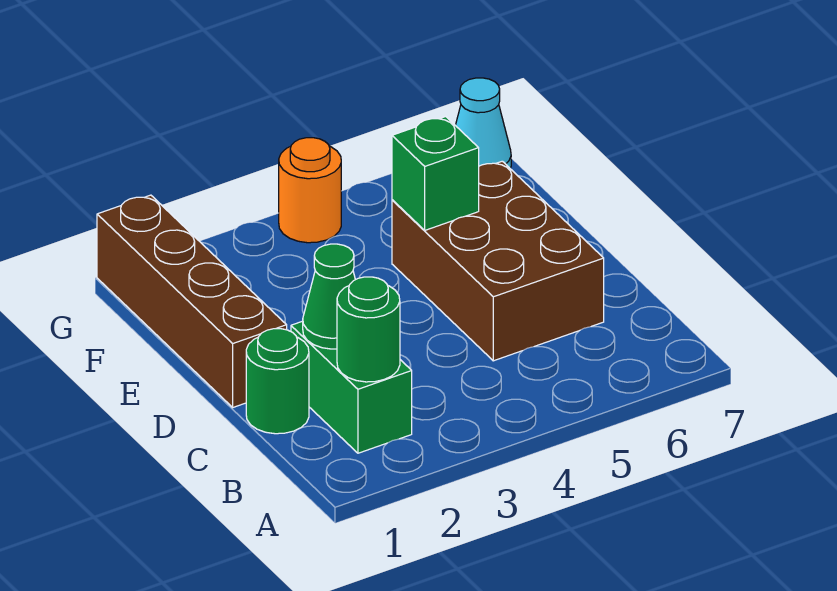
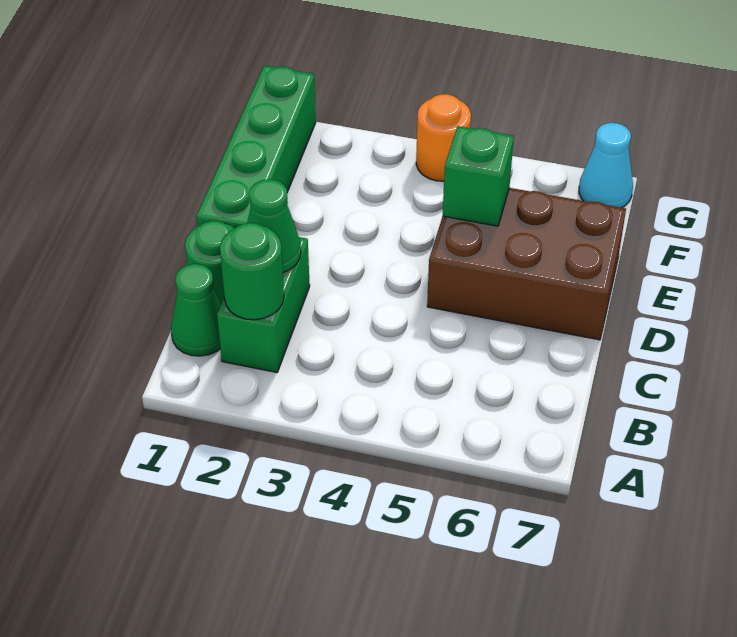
none -> green cone B1 level 1
brown brick C5:E6 level 1 -> brown brick D5:E7 level 1
brown brick D1:G1 level 1 -> green brick D1:G1 level 1

